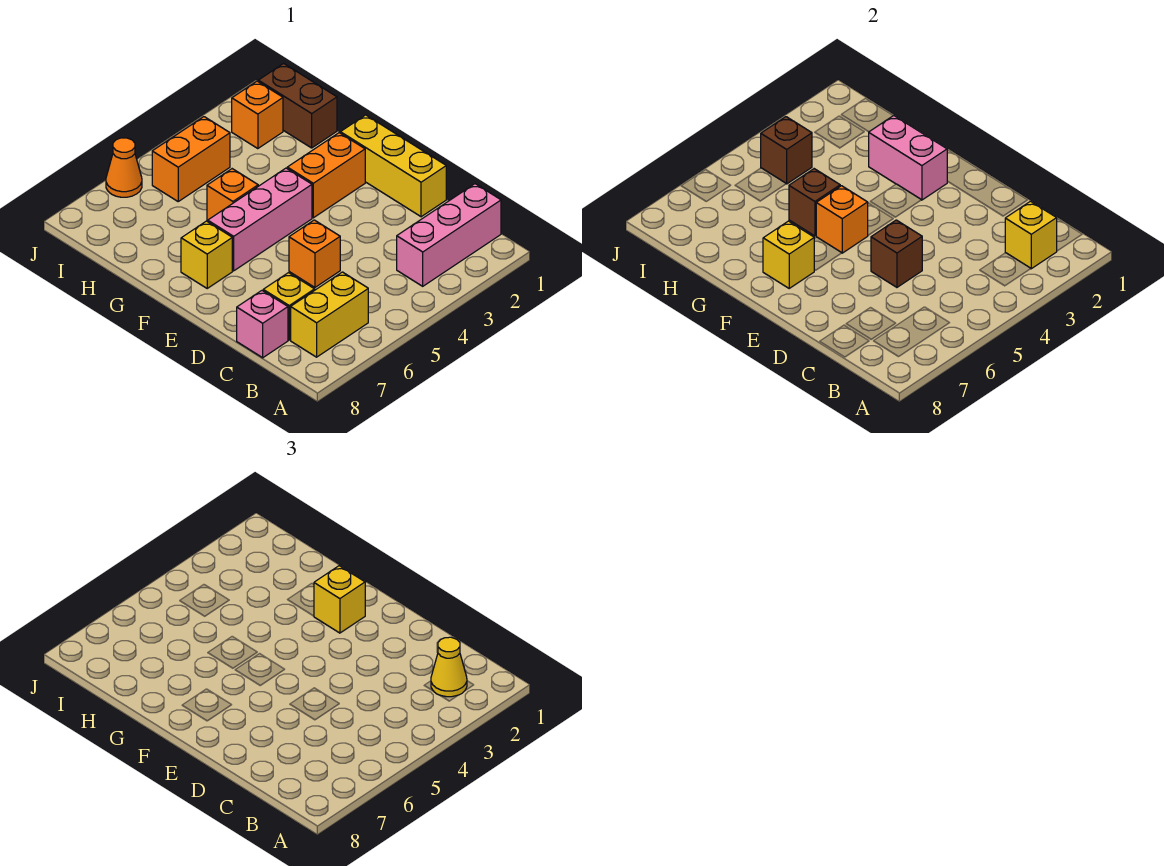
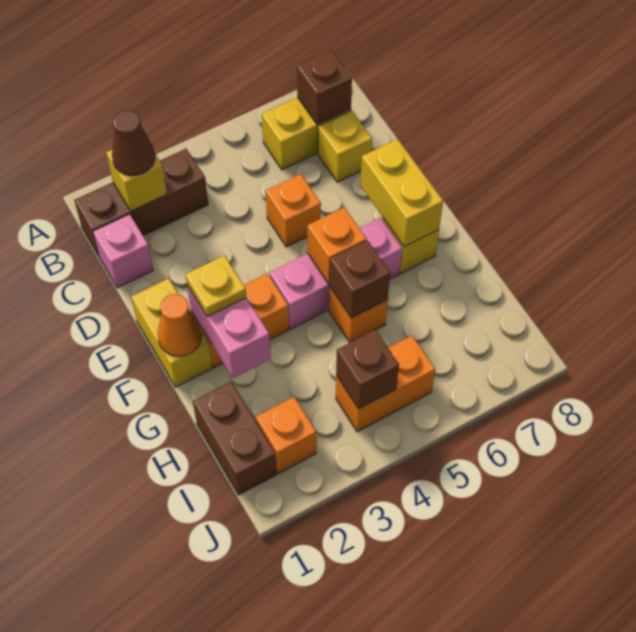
pink brick B1:B3 level 1 -> brown brick B1:B3 level 1
yellow cone B2 level 3 -> brown cone B2 level 3
pink brick C8 level 1 -> pink brick C1 level 1
yellow brick D1:F1 level 1 -> yellow brick E1:F1 level 1
brown brick D5 level 2 -> brown brick B7 level 2
yellow brick F2 level 3 -> yellow plate F2 level 3
yellow brick F7 level 2 -> yellow brick E7:F7 level 2
orange cone J6 level 1 -> orange cone F1 level 2

